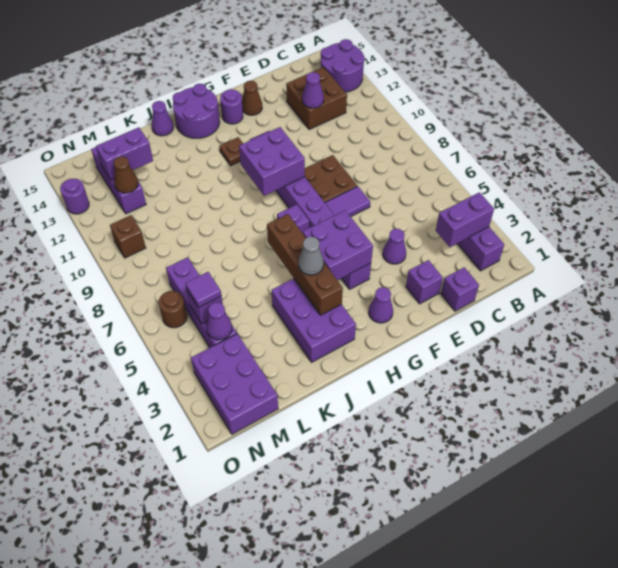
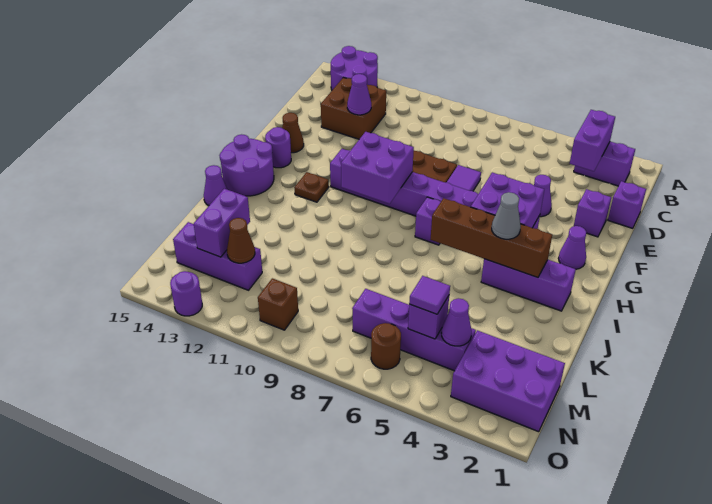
purple brick I2:J4 level 1 -> purple brick I2:I4 level 1

